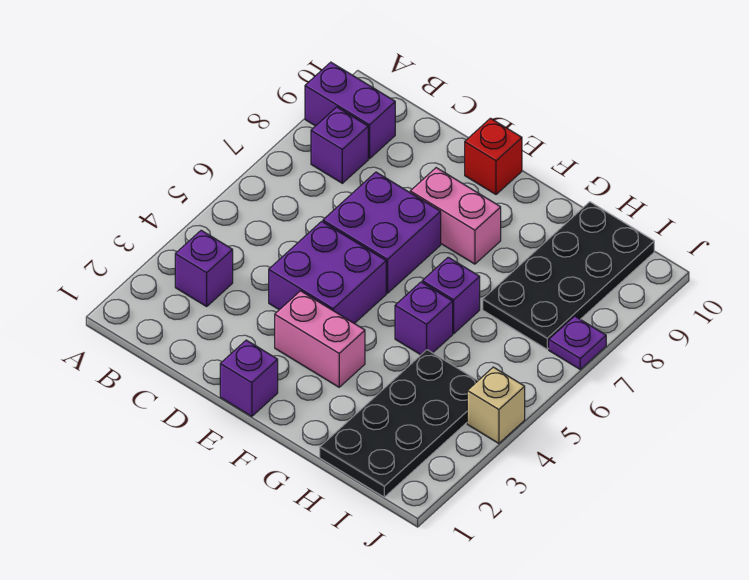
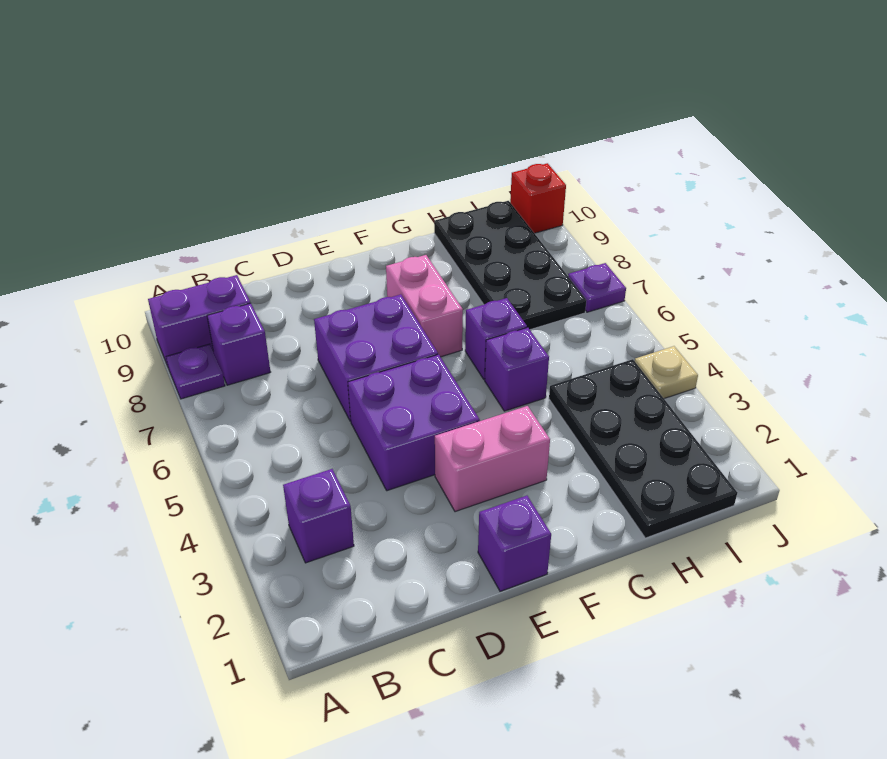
none -> purple plate A8 level 1
pink brick E8:F8 level 1 -> pink brick F7:F8 level 1
red brick E10 level 1 -> red brick J10 level 1
tan brick J4 level 1 -> tan plate J4 level 1

